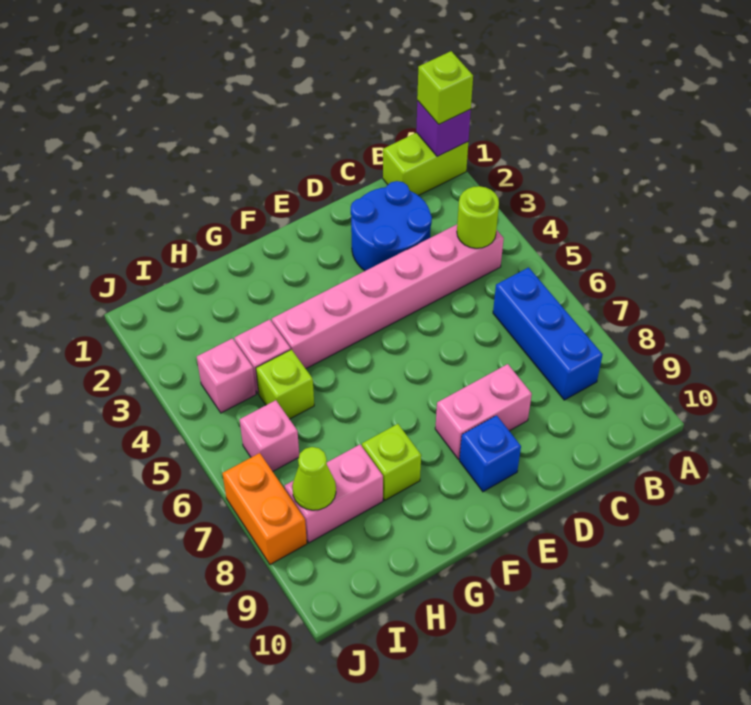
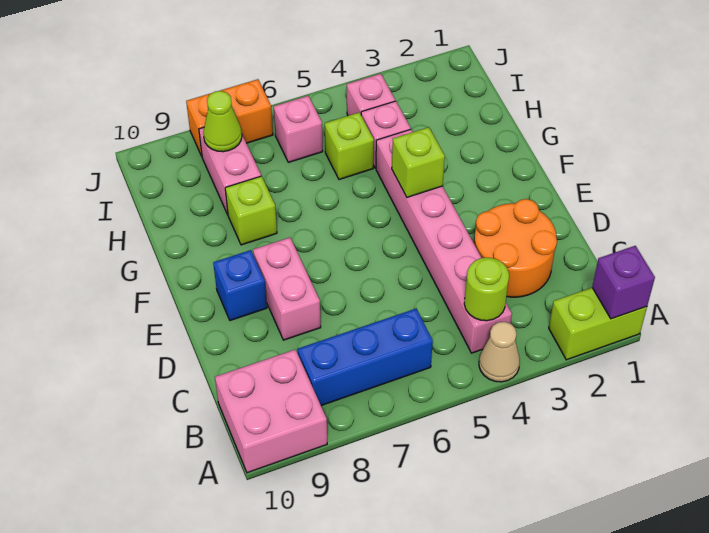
lime brick A1:B1 level 1 -> lime brick A1:A2 level 1
lime brick A1 level 3 -> lime brick F4 level 2
none -> tan cone A4 level 1
none -> pink brick A9:B10 level 1
blue round brick C2:D3 level 1 -> orange round brick C2:D3 level 1

